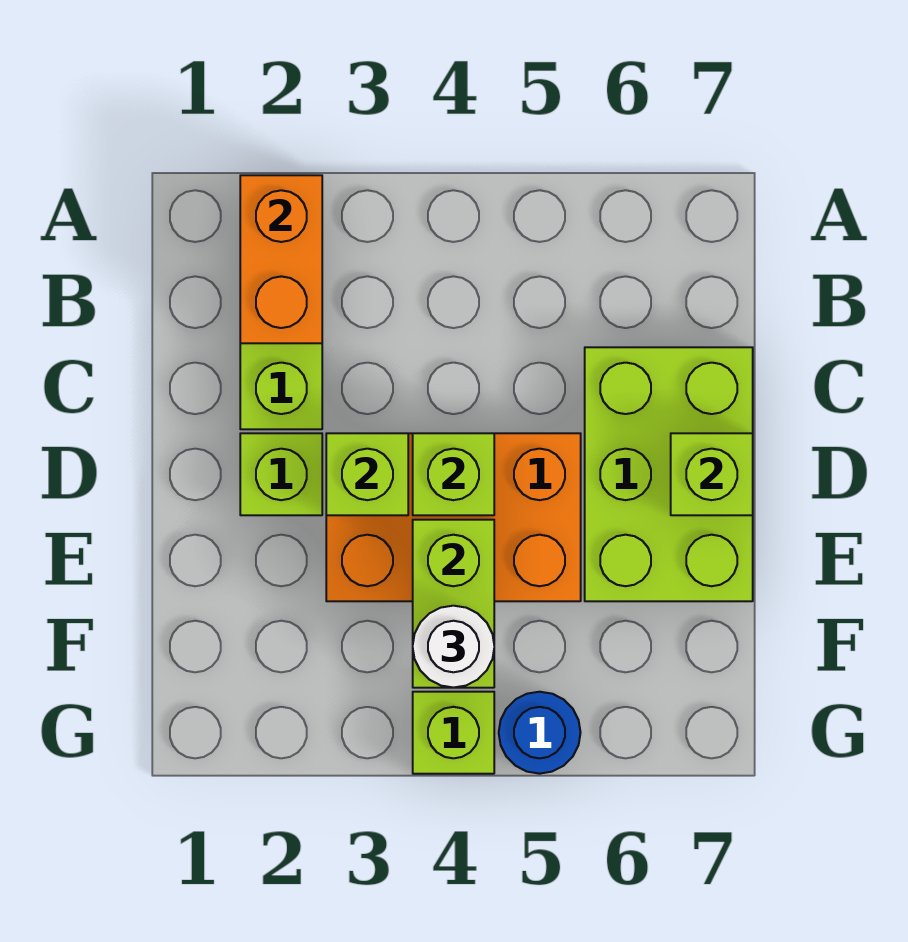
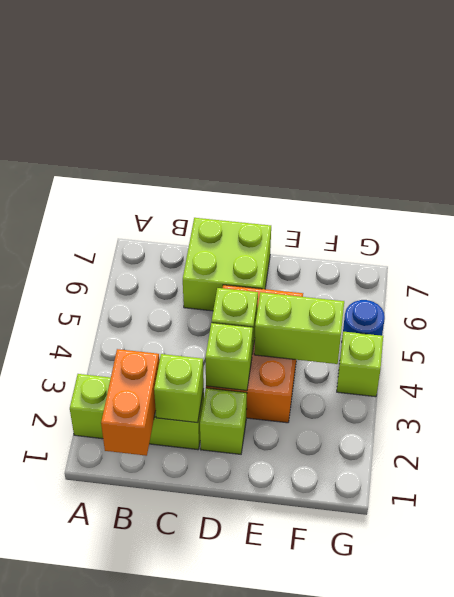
orange brick A2:B2 level 2 -> orange brick B1:B2 level 2
lime brick C6:E7 level 1 -> lime brick C6:D7 level 1
lime brick D7 level 2 -> lime brick C2 level 2
white round brick F4 level 3 -> none

